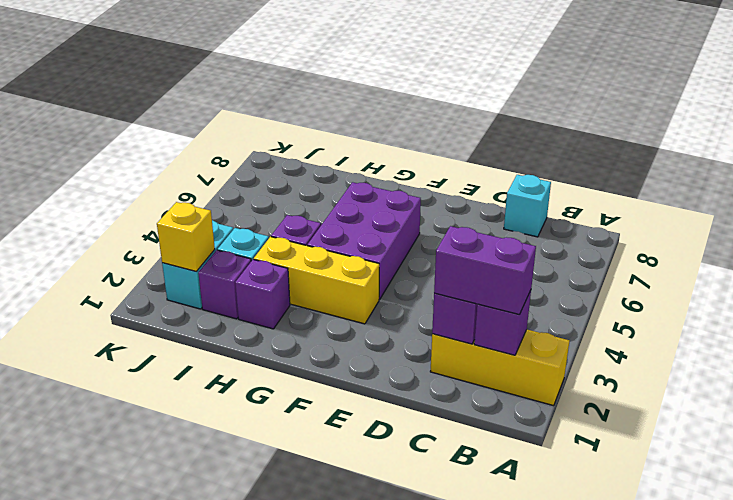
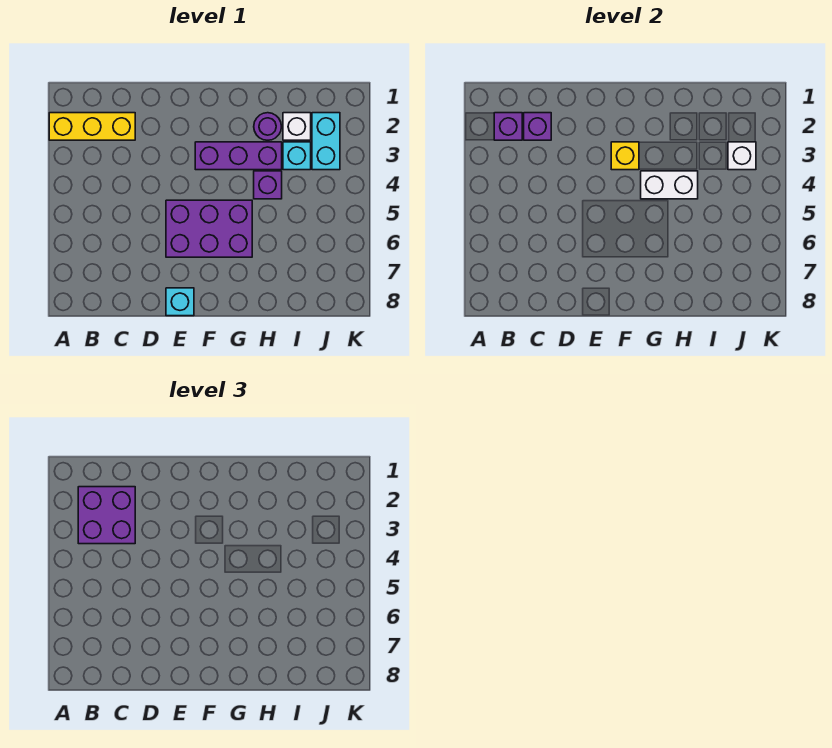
purple brick B2:C2 level 3 -> purple brick B2:C3 level 3
cyan brick C8 level 1 -> cyan brick E8 level 1
yellow brick F3:H3 level 1 -> purple brick F3:H3 level 1
purple brick F4:G6 level 1 -> purple brick E5:G6 level 1
none -> white brick G4:H4 level 2
purple brick H2 level 1 -> purple round brick H2 level 1
purple brick I2 level 1 -> white brick I2 level 1
yellow brick J2 level 2 -> yellow brick F3 level 2
none -> white brick J3 level 2

